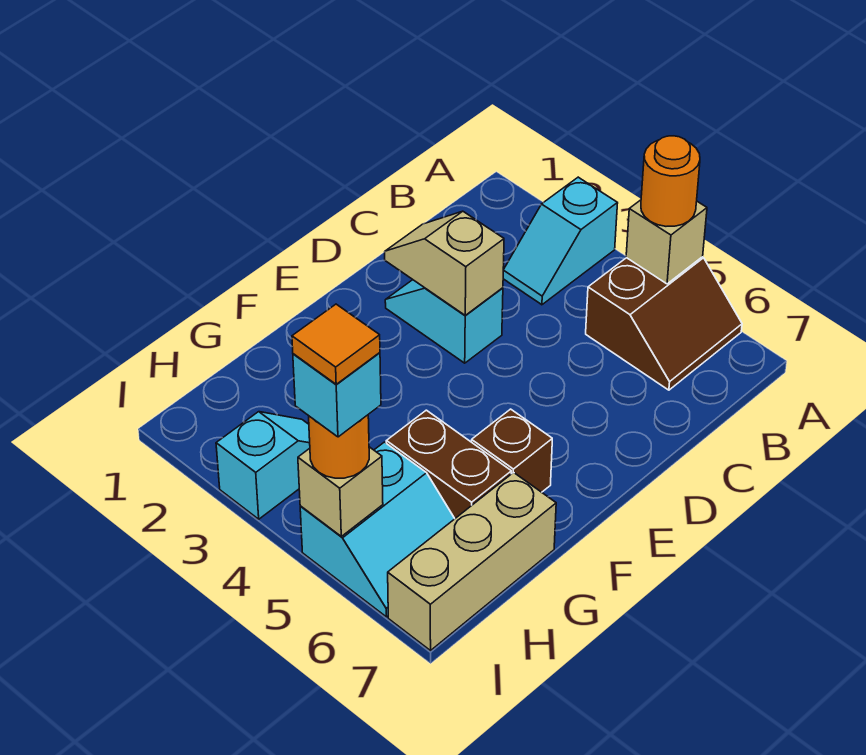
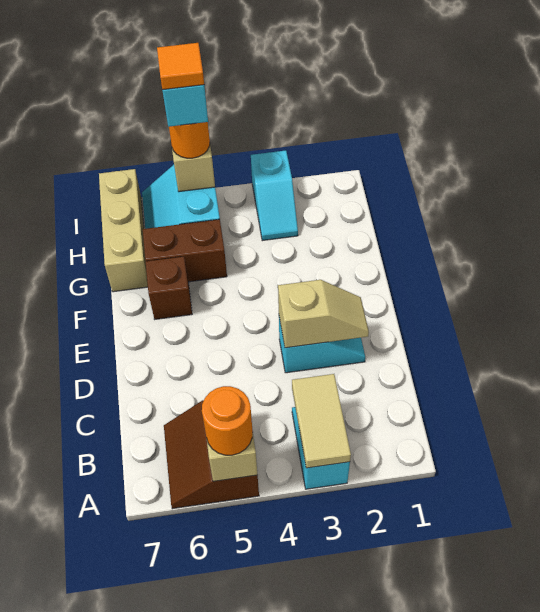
none -> tan tile A3:B3 level 2

